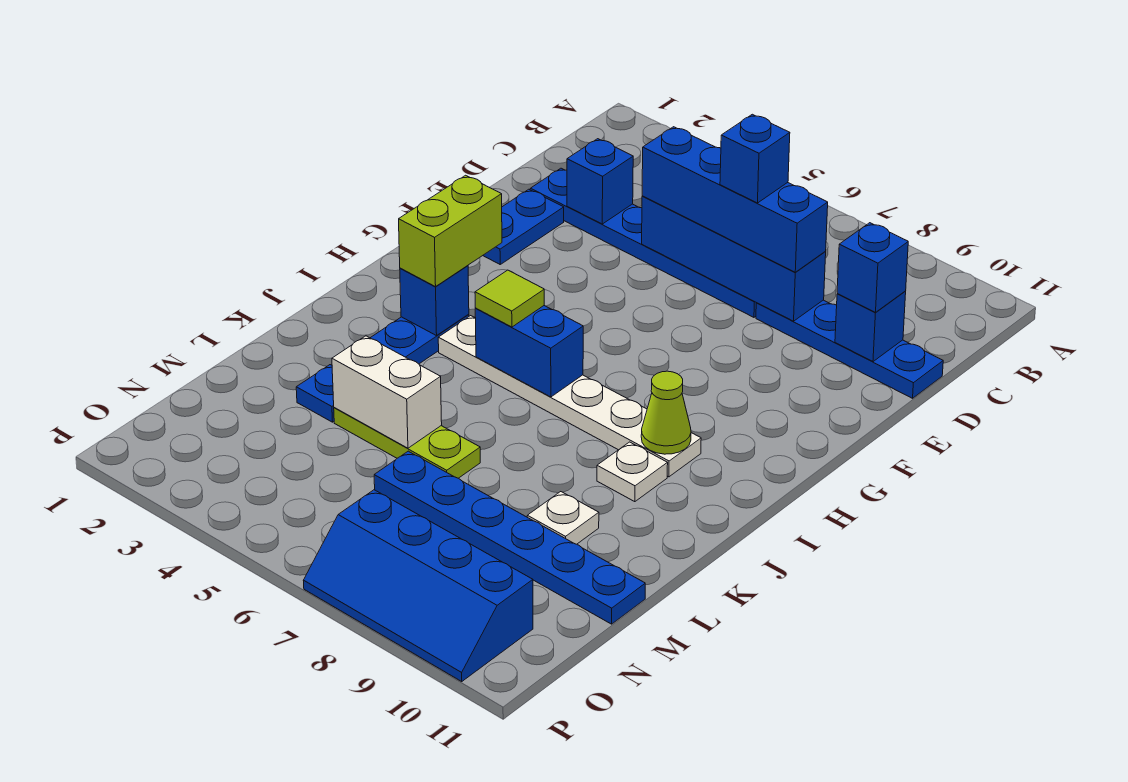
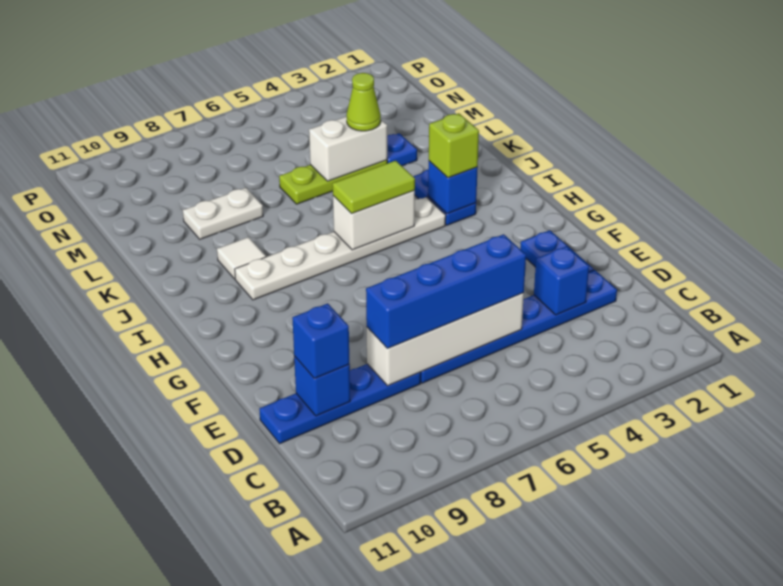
blue brick D5:D8 level 2 -> white brick D5:D8 level 2
blue brick D7 level 4 -> none
lime brick H3:I3 level 3 -> lime brick I3 level 3
blue brick I5:I6 level 2 -> white brick I5:I6 level 2
lime tile I5 level 3 -> lime tile I5:I6 level 3
lime cone I9 level 2 -> lime cone L4 level 3
white plate J9 level 1 -> white tile J9 level 1
white plate L9 level 1 -> white plate L8:L9 level 1
blue plate M6:M11 level 1 -> none
blue slope O7:P10 level 1 top O -> none

